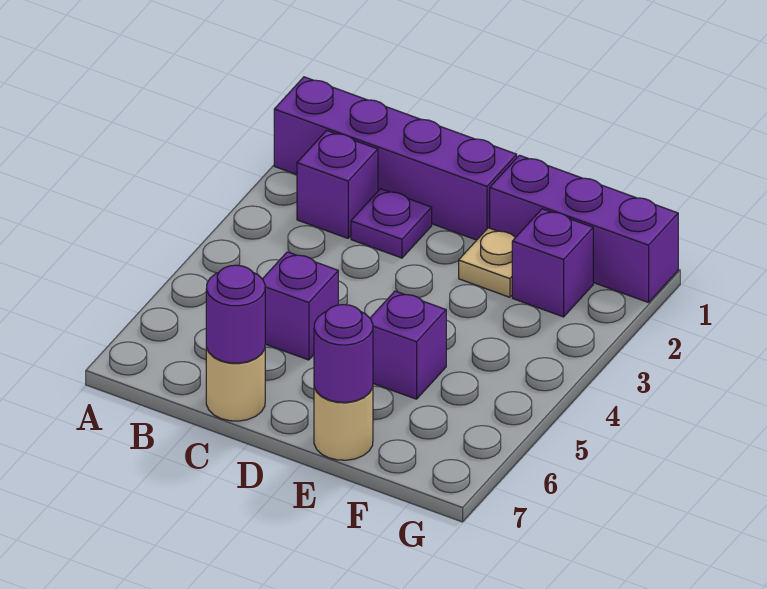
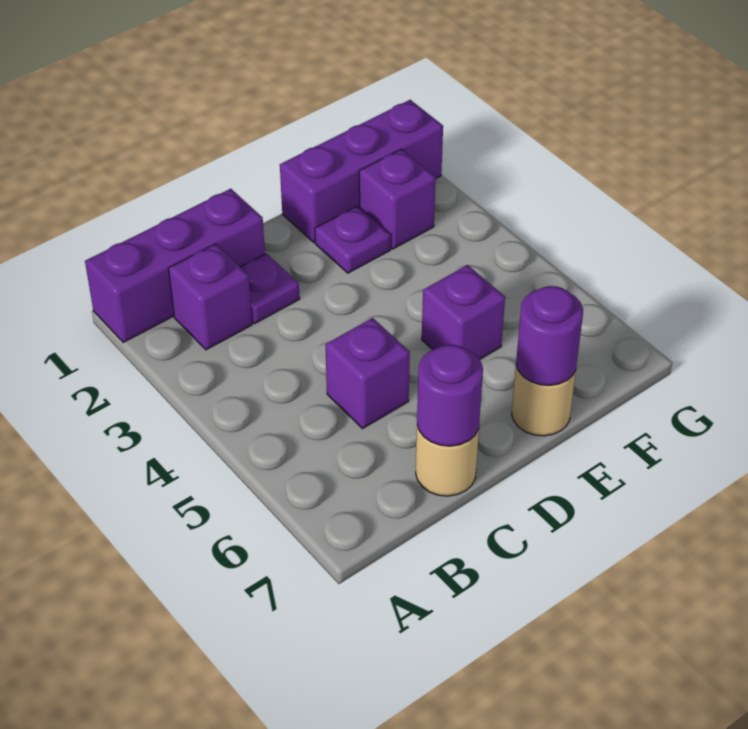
purple brick A1:D1 level 1 -> purple brick A1:C1 level 1
tan plate E2 level 1 -> purple plate E2 level 1

